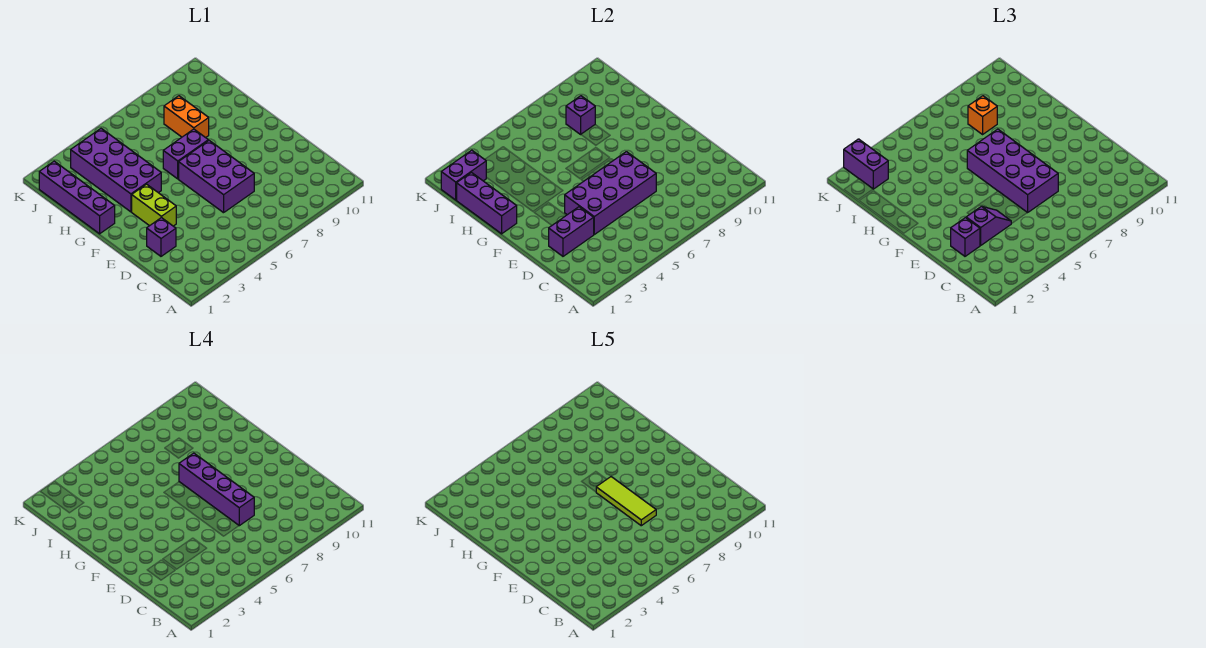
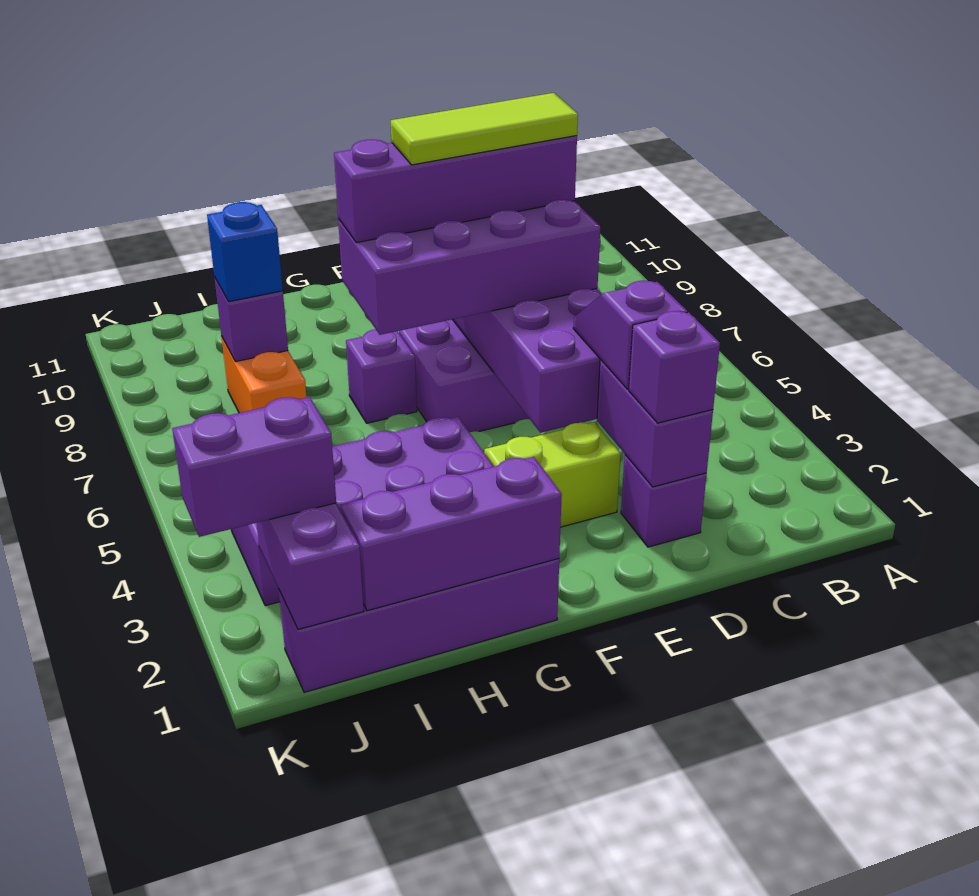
purple brick G6:G7 level 1 -> purple brick G7 level 1
orange brick H8:I8 level 1 -> orange brick I7:I8 level 1
orange brick I8 level 3 -> blue brick I8 level 3

